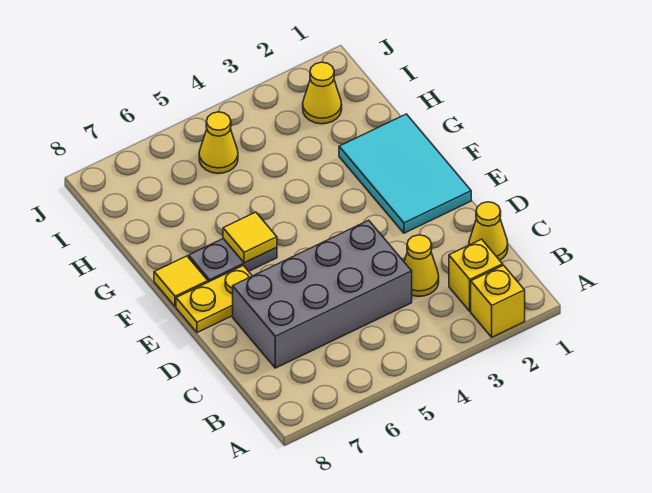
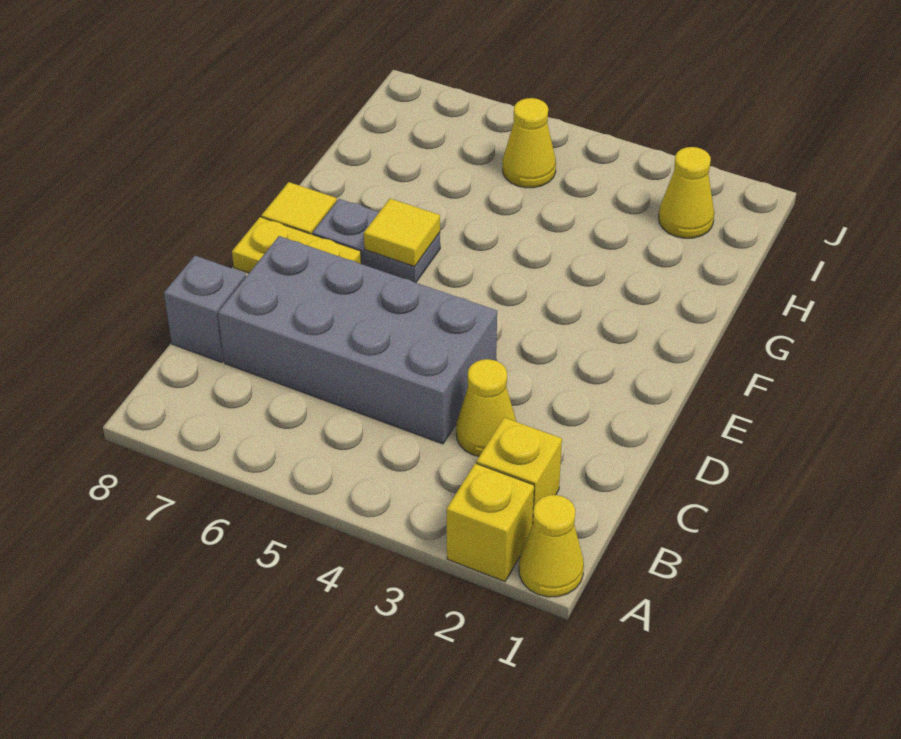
yellow cone C1 level 1 -> yellow cone A1 level 1
none -> grey brick C8 level 1
cyan tile E1:G2 level 1 -> none

